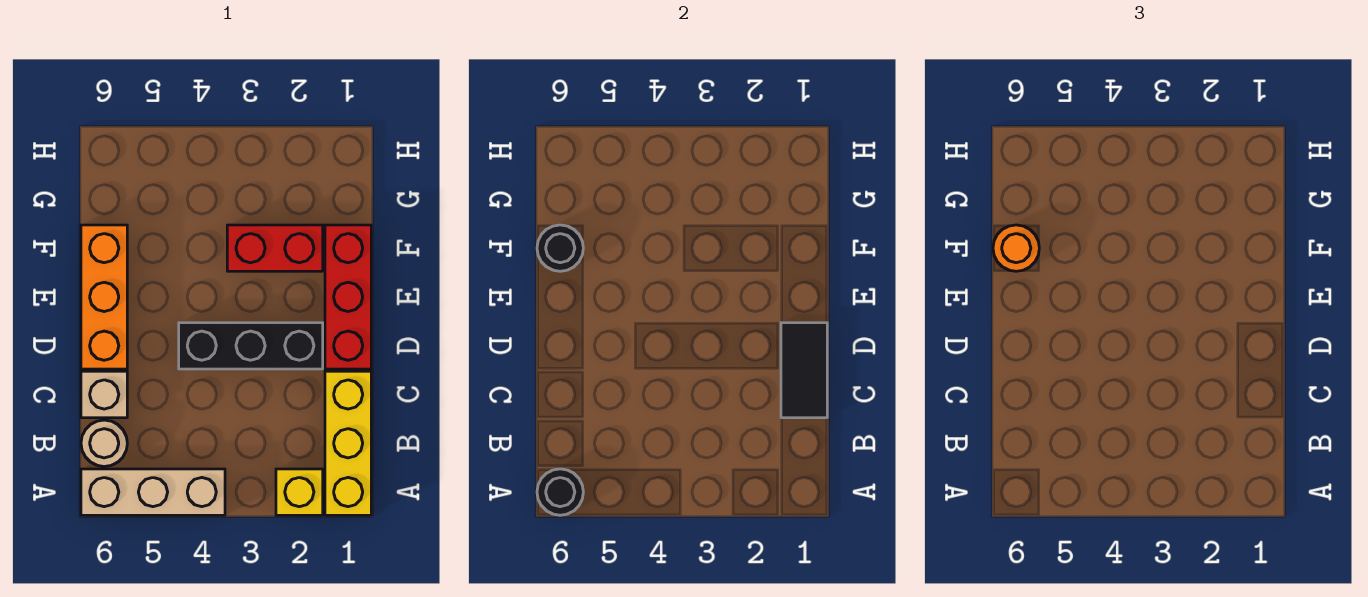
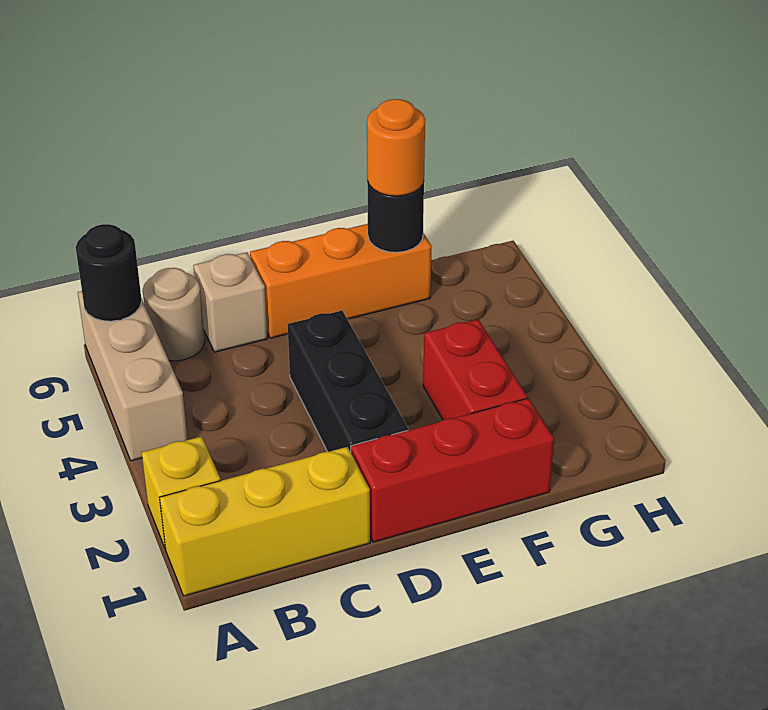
black tile C1:D1 level 2 -> none

